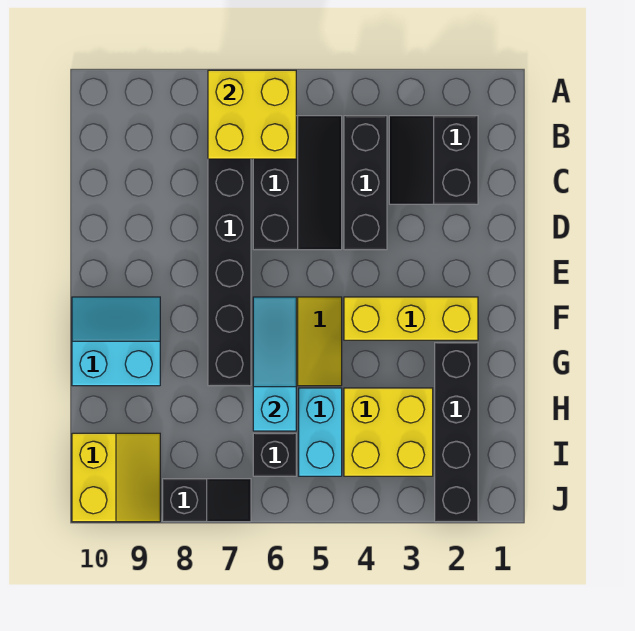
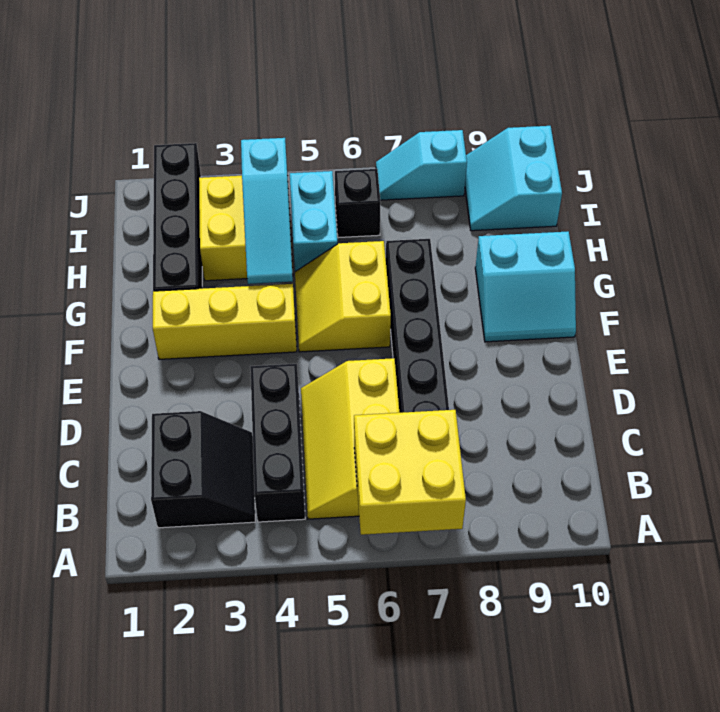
black slope B5:D6 level 1 top 6 -> yellow slope B5:D6 level 1 top 6
cyan slope F6:H6 level 2 top H -> cyan slope G4:I4 level 2 top I
yellow slope I9:J10 level 1 top 10 -> cyan slope I9:J10 level 1 top 10
black slope J7:J8 level 1 top 8 -> cyan slope J7:J8 level 1 top 8

